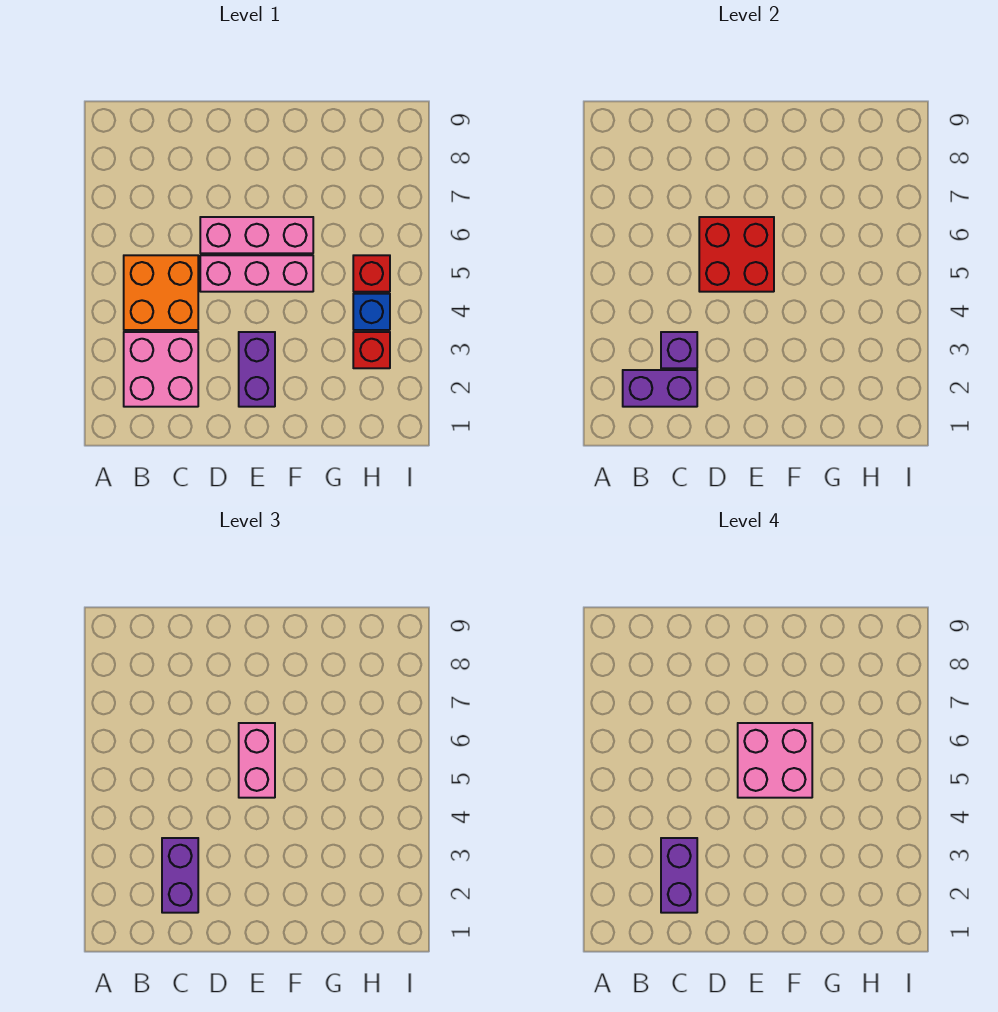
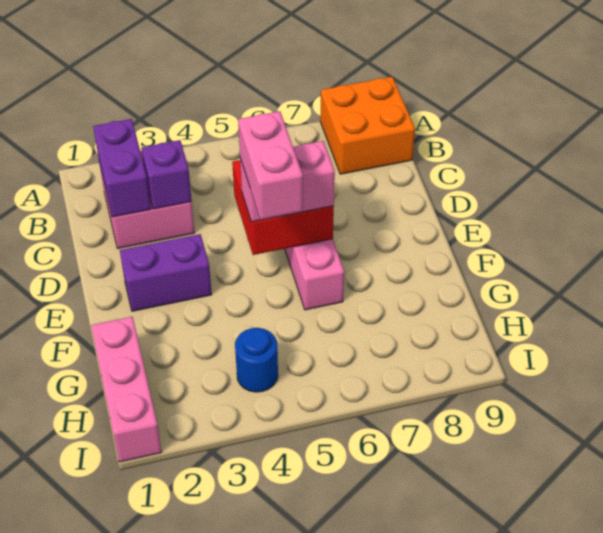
orange brick B4:C5 level 1 -> orange brick A8:B9 level 1
purple brick C2:C3 level 3 -> none
purple brick C2:C3 level 4 -> none
pink brick D5:F5 level 1 -> pink brick G1:I1 level 1
pink brick E5:F6 level 4 -> pink brick E5:F5 level 4
red brick H3 level 1 -> none
blue brick H4 level 1 -> blue round brick H4 level 1
red brick H5 level 1 -> none

